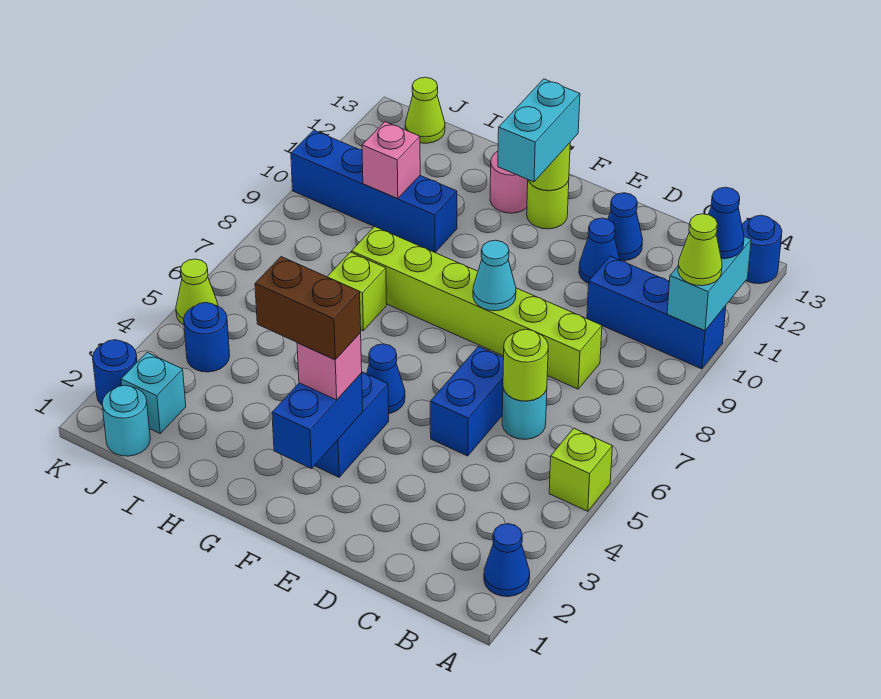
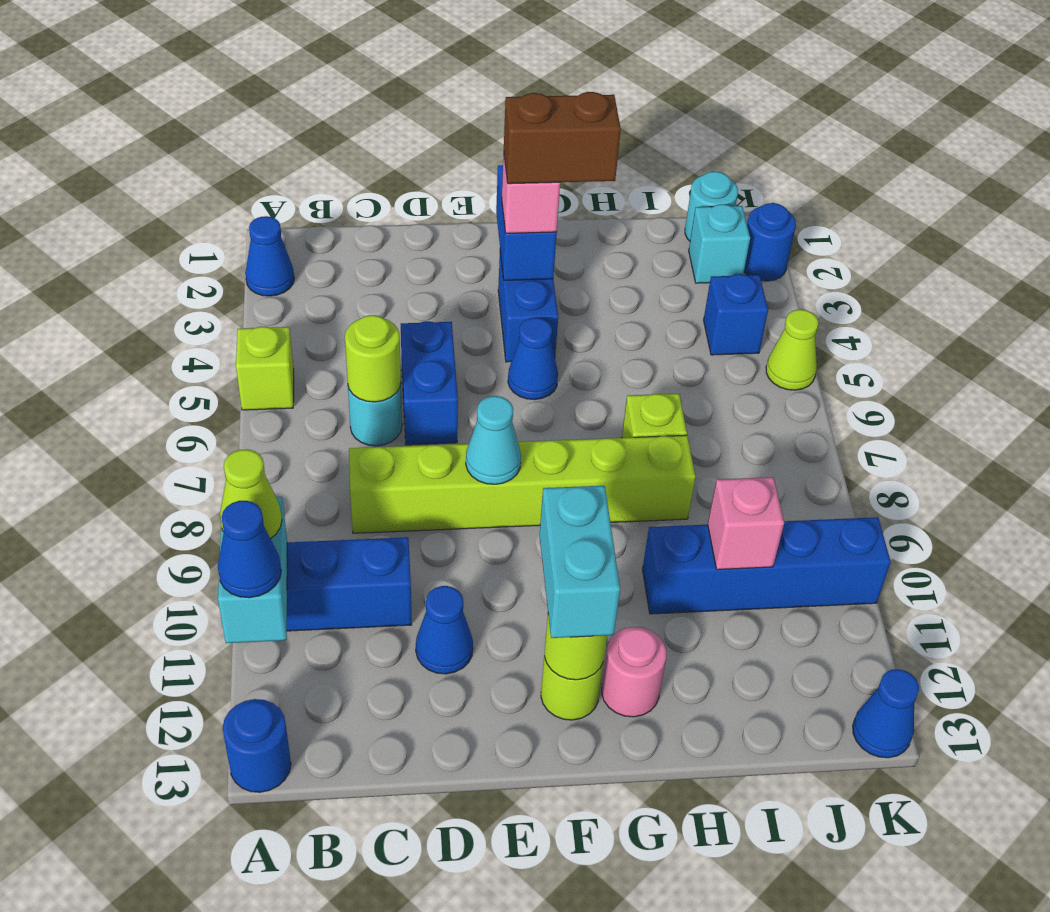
blue cone D12 level 1 -> blue cone K13 level 1
blue round brick J4 level 1 -> blue brick J4 level 1
lime cone J13 level 1 -> none

